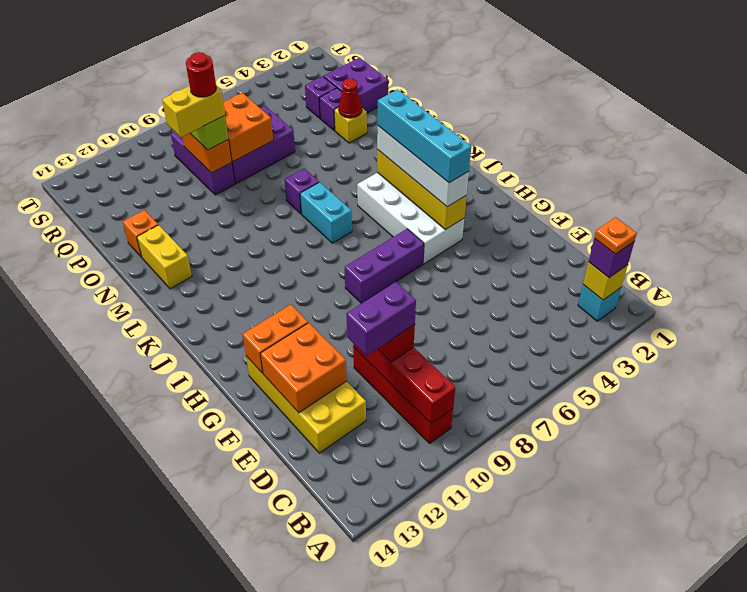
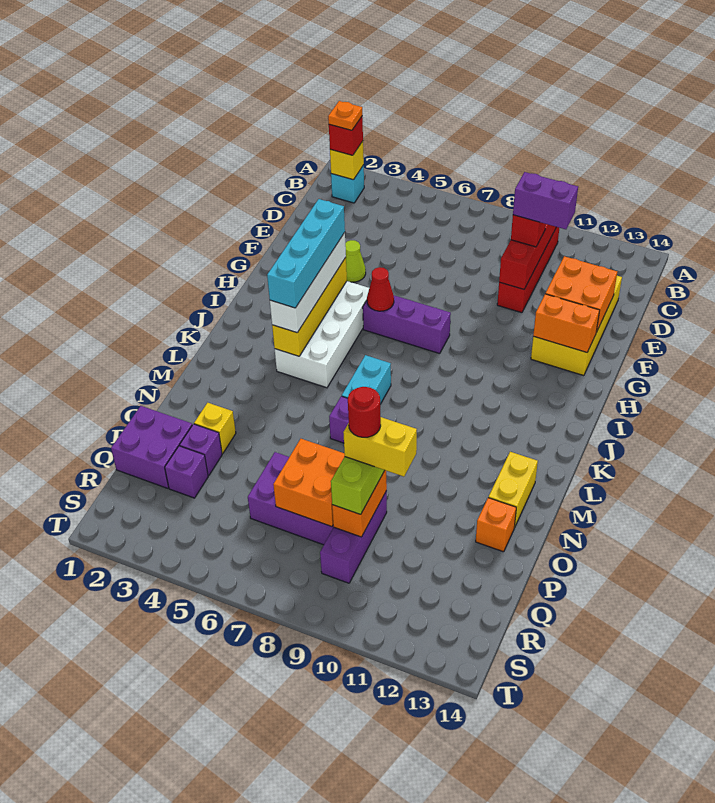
purple brick B2 level 3 -> red brick B2 level 3
none -> lime cone F4 level 1
red cone O3 level 2 -> red cone H6 level 2

